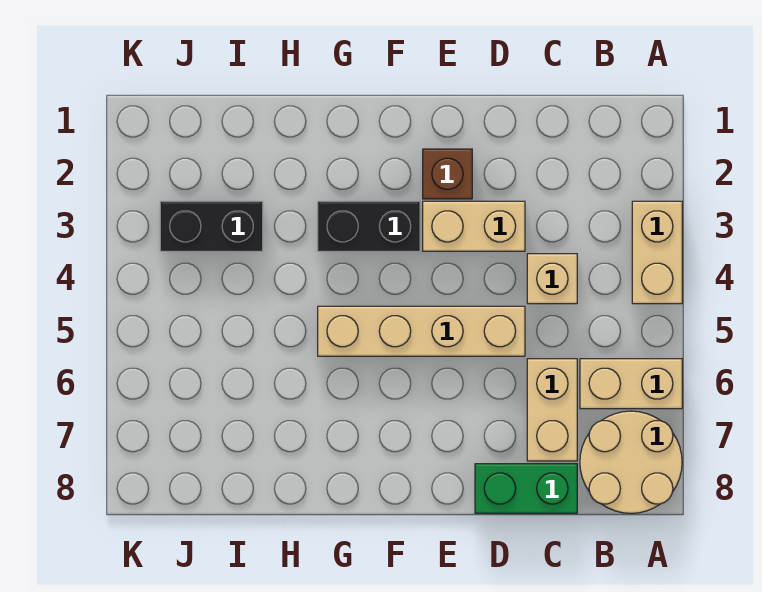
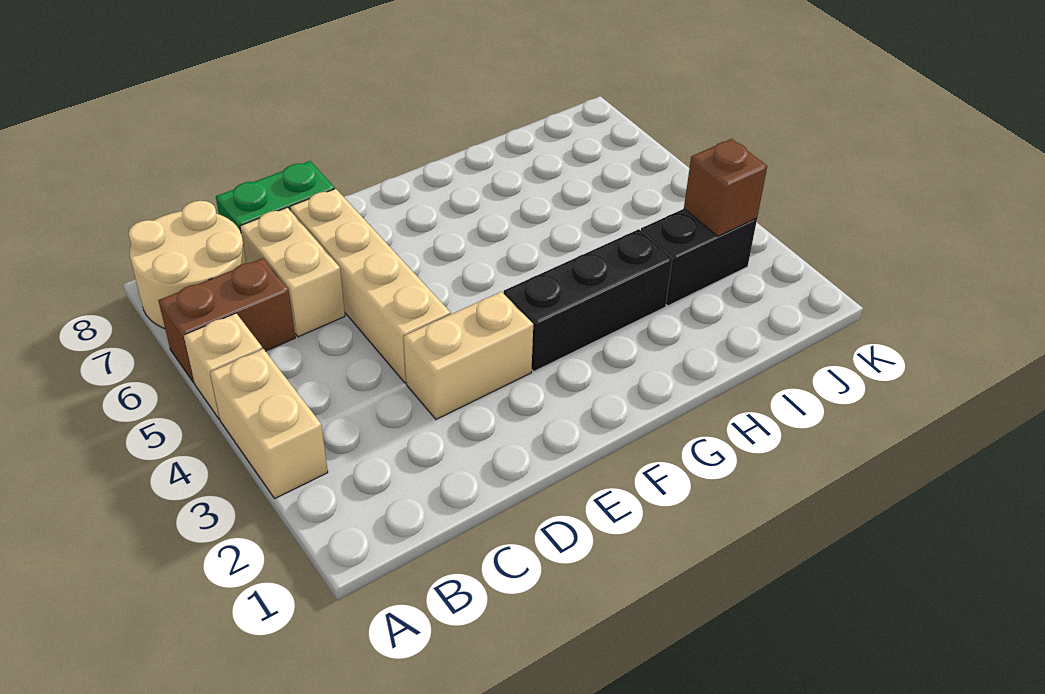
tan brick A6:B6 level 1 -> brown brick A6:B6 level 1
tan brick C4 level 1 -> tan brick A5 level 1
tan brick D5:G5 level 1 -> tan brick D4:D7 level 1
brown brick E2 level 1 -> brown brick J3 level 2
black brick F3:G3 level 1 -> black brick F3:H3 level 1

